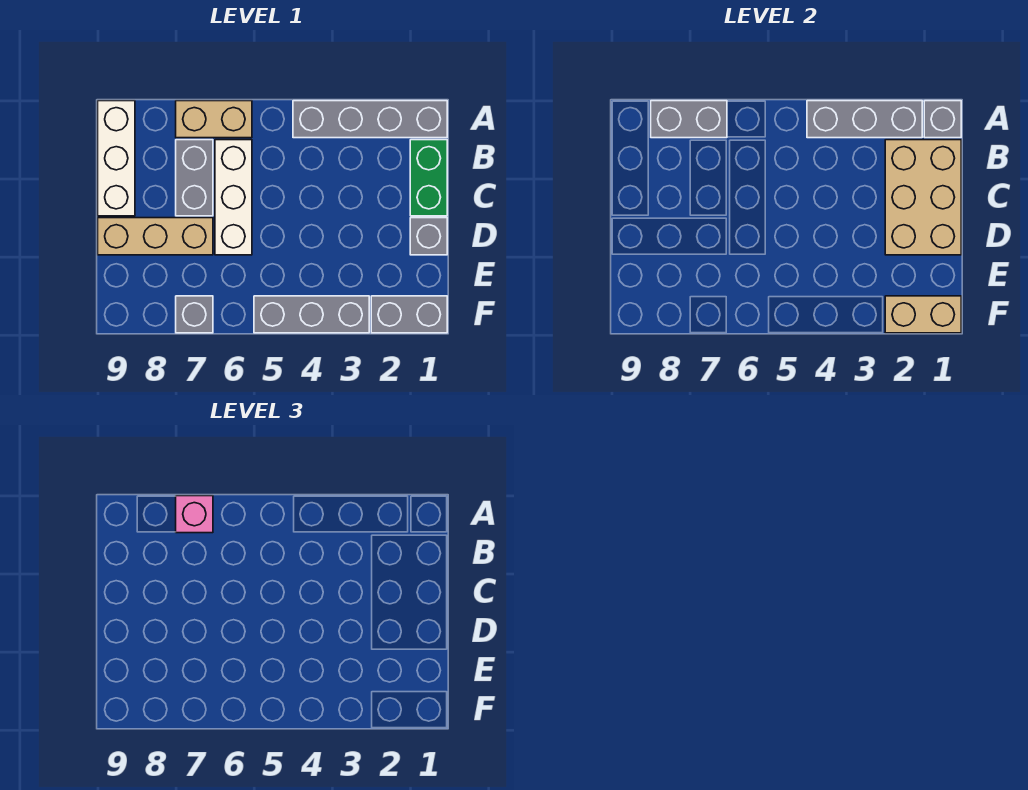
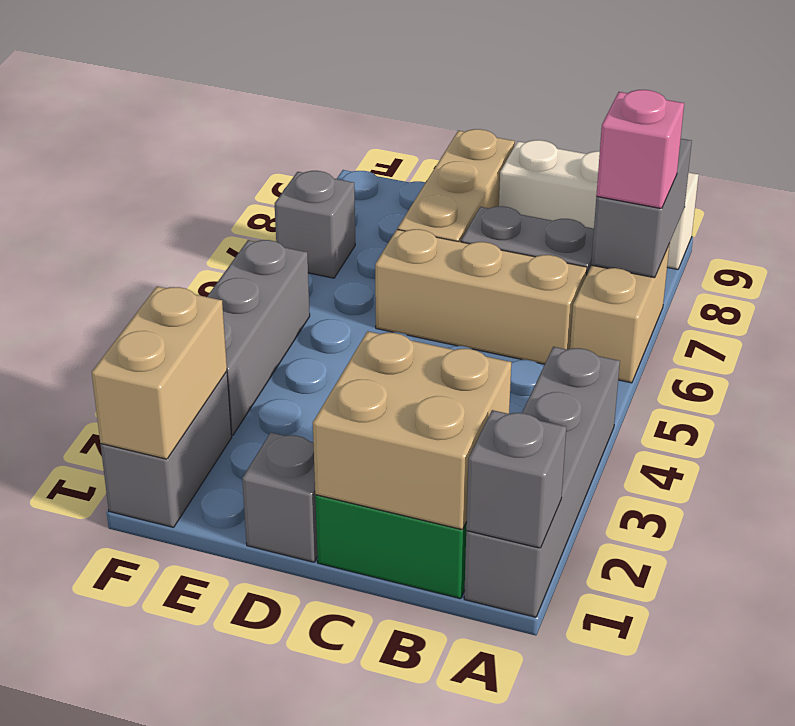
grey brick A2:A4 level 2 -> none
tan brick B1:D2 level 2 -> tan brick B1:C2 level 2
white brick B6:D6 level 1 -> tan brick B6:D6 level 1

